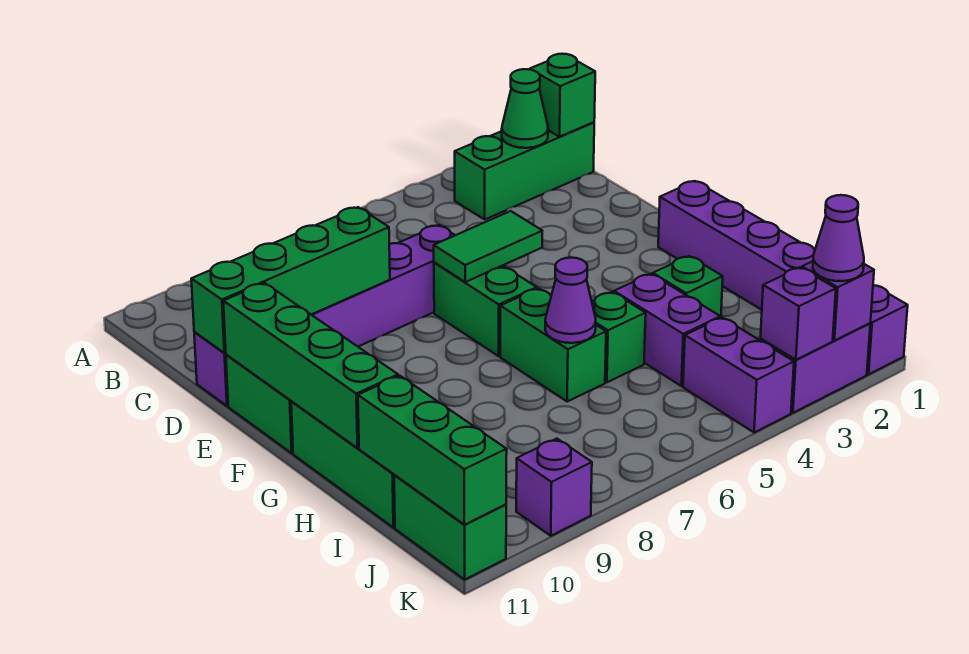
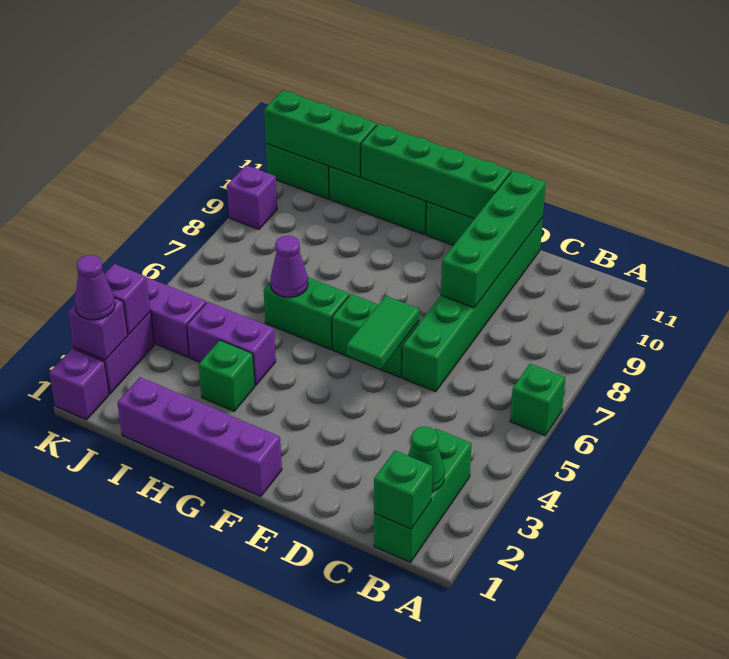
purple brick D6:D11 level 1 -> green brick D6:D11 level 1
green brick H5 level 1 -> green brick A6 level 1

